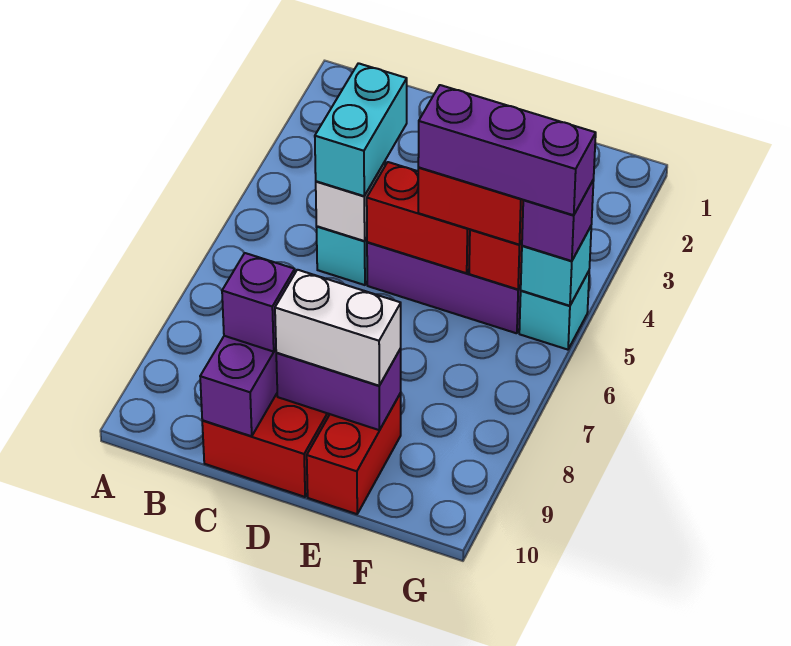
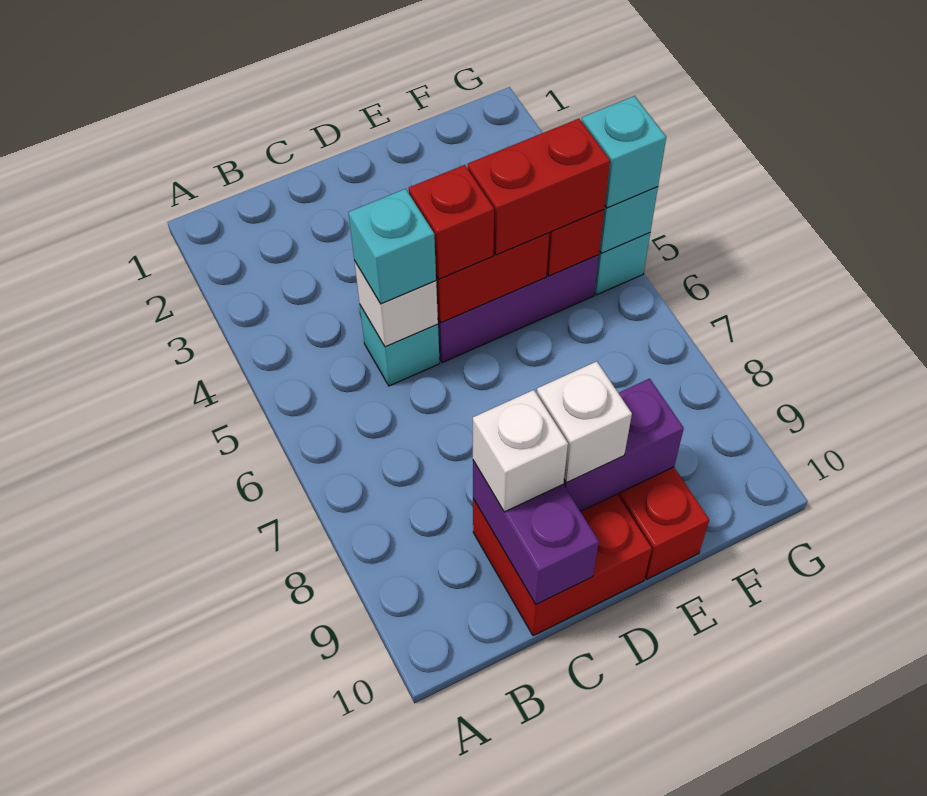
cyan brick C4:C5 level 3 -> cyan brick C5 level 3
purple brick C9 level 3 -> white brick C9 level 3
none -> red brick D5 level 3
white brick D9:E9 level 3 -> white brick D9 level 3
purple brick E5:G5 level 4 -> none
purple brick G5 level 3 -> cyan brick G5 level 3

